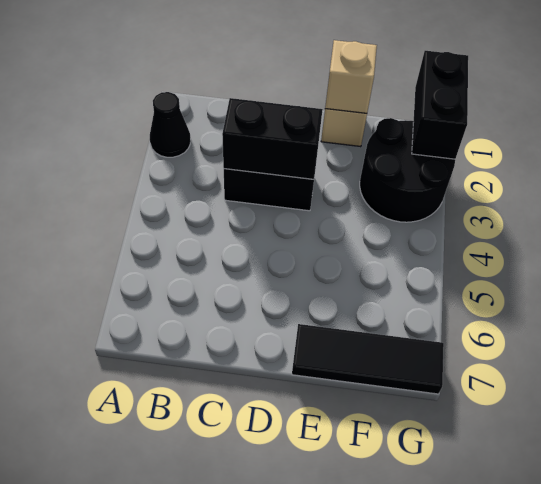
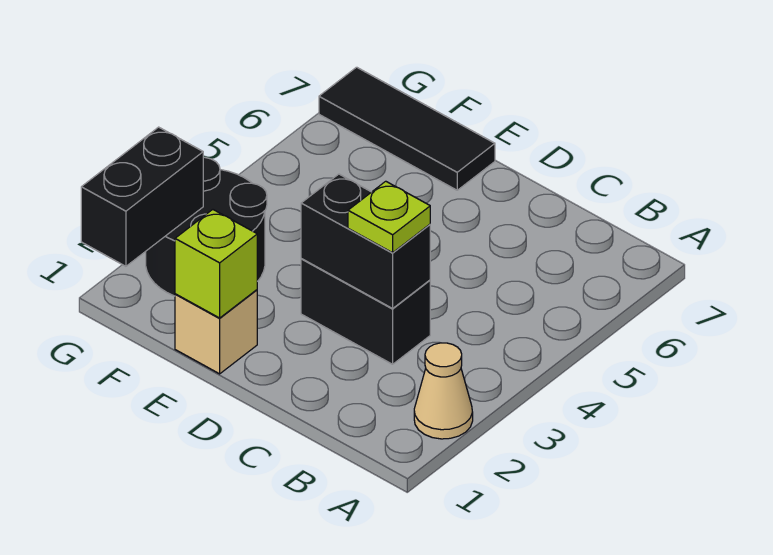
black cone A2 level 1 -> tan cone A2 level 1
none -> lime plate C3 level 3
tan brick E1 level 2 -> lime brick E1 level 2

